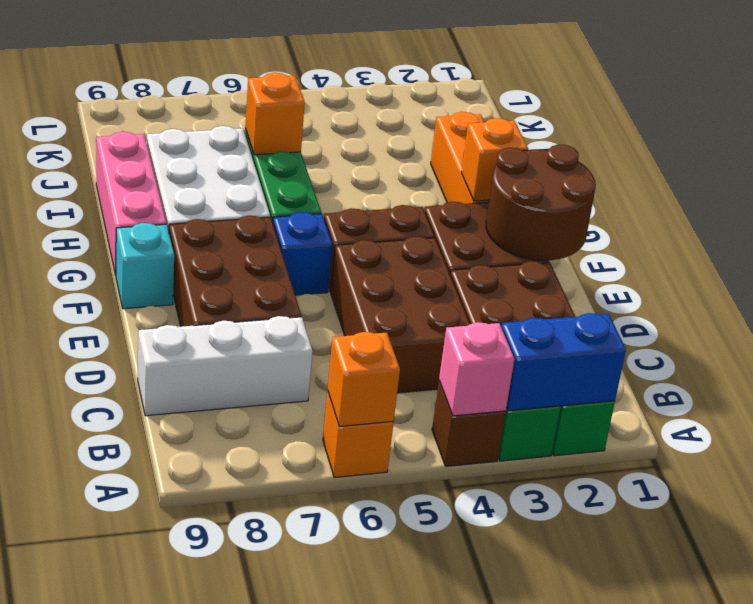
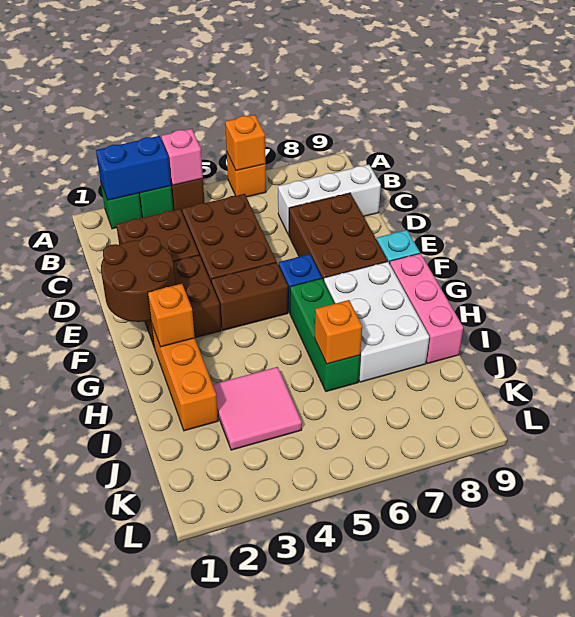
none -> pink tile I3:J4 level 1

